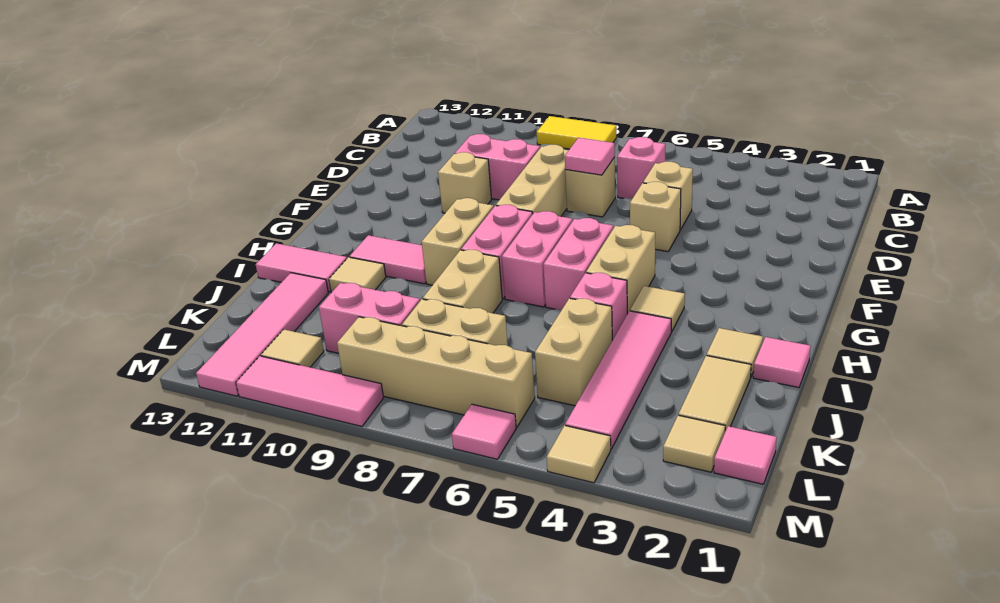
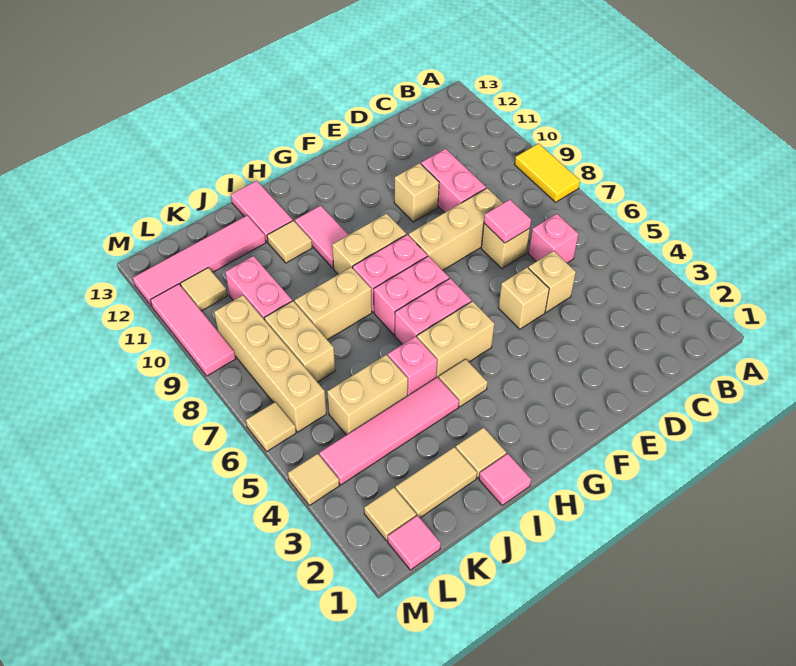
pink tile M6 level 1 -> tan tile M6 level 1

